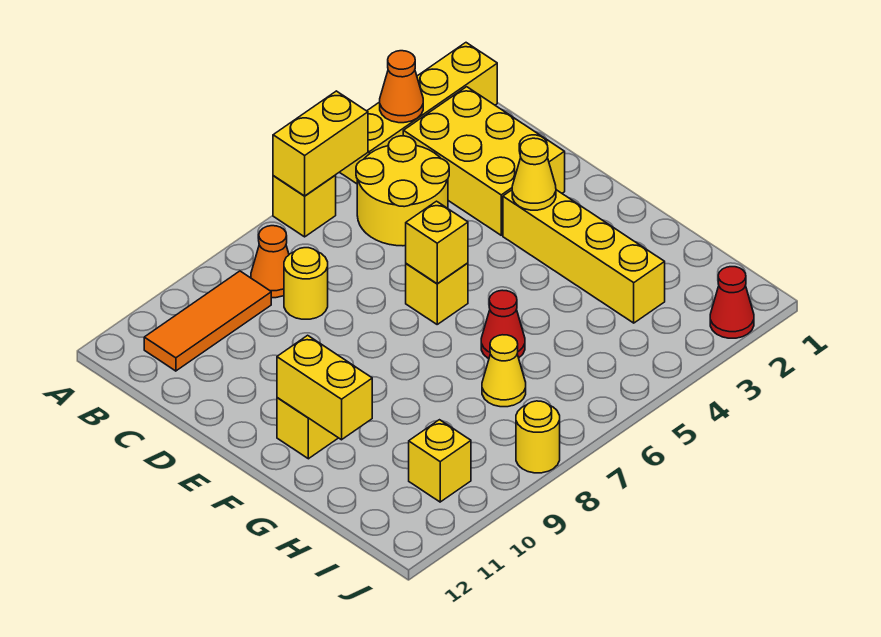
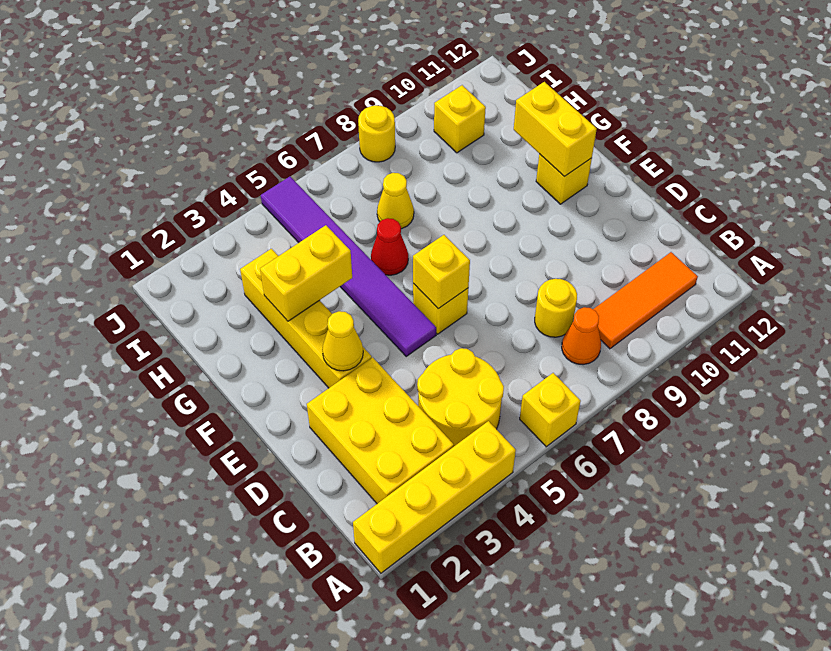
orange cone A3 level 2 -> none
yellow brick A5:A6 level 2 -> yellow brick G3:G4 level 2
none -> purple tile E5:J5 level 1
red cone J2 level 1 -> none

